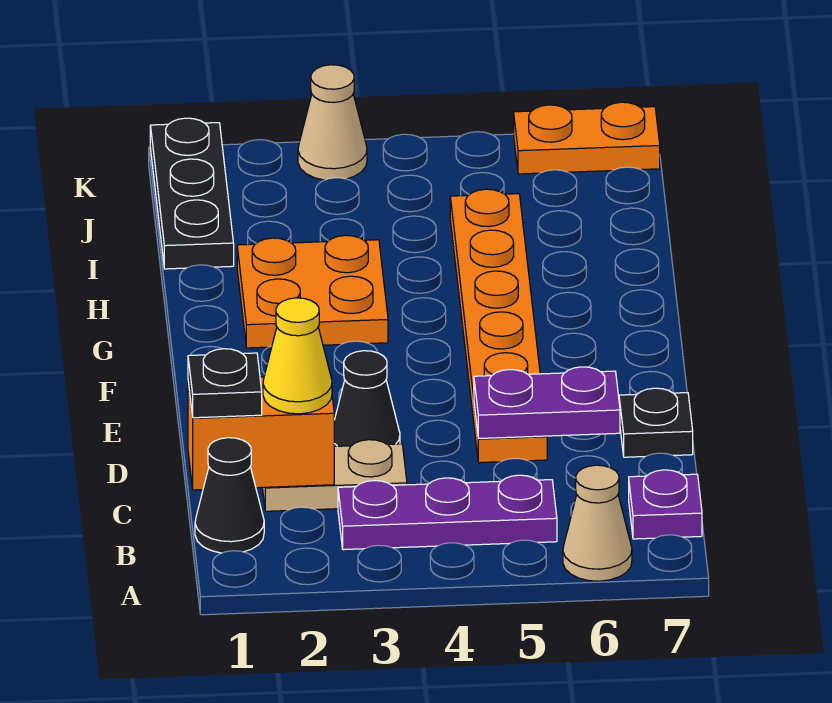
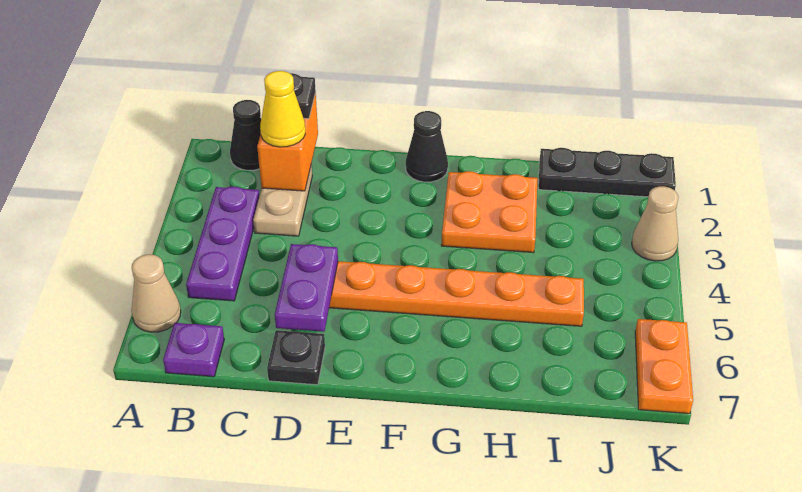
black cone D3 level 1 -> black cone F1 level 1

